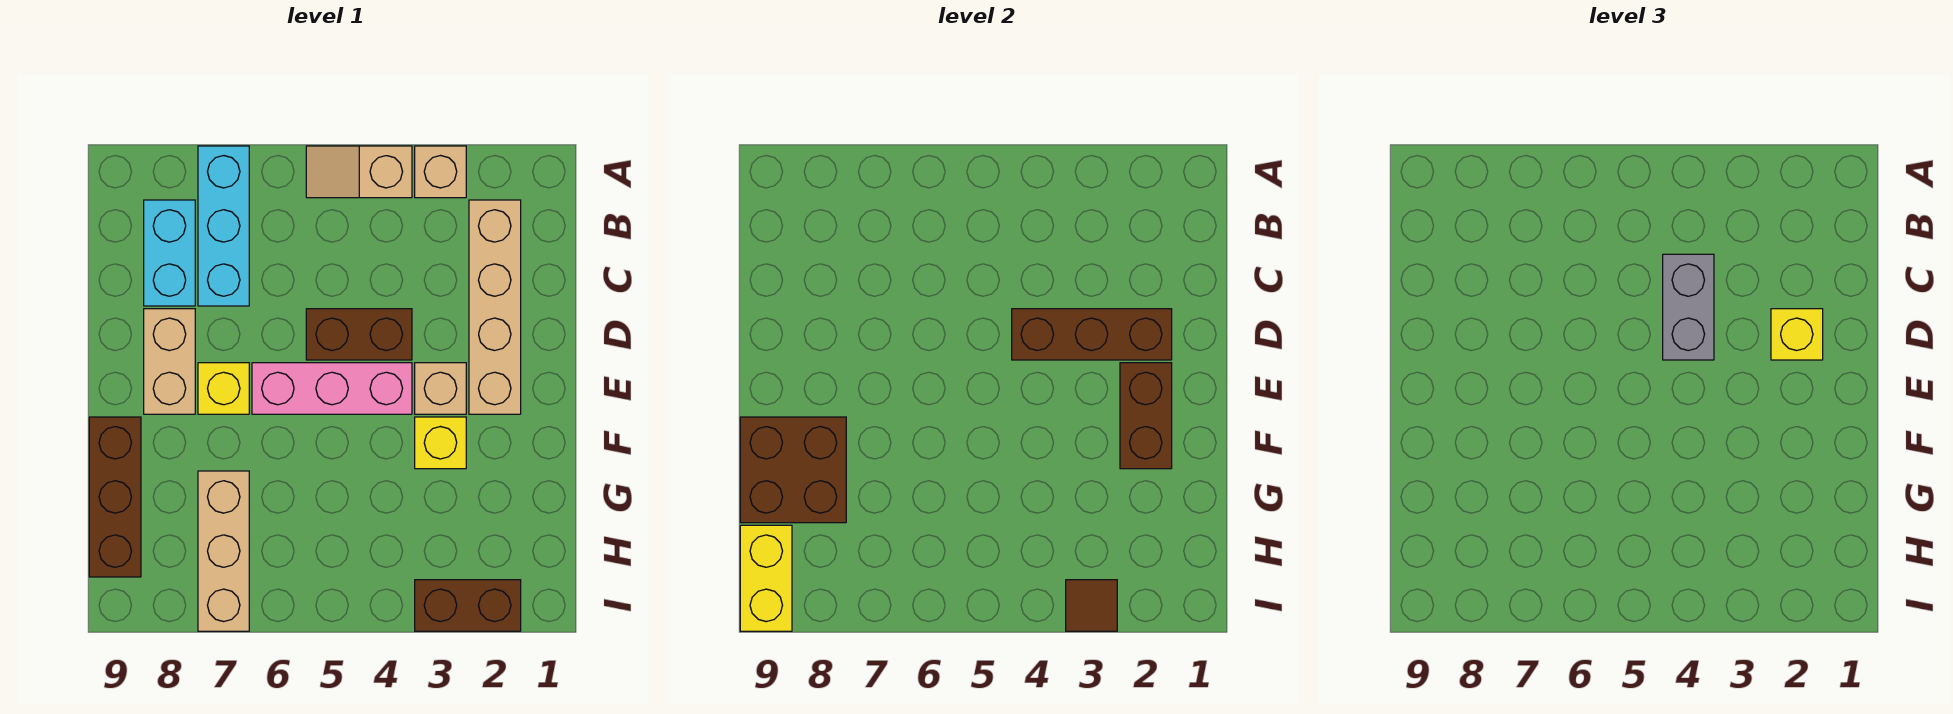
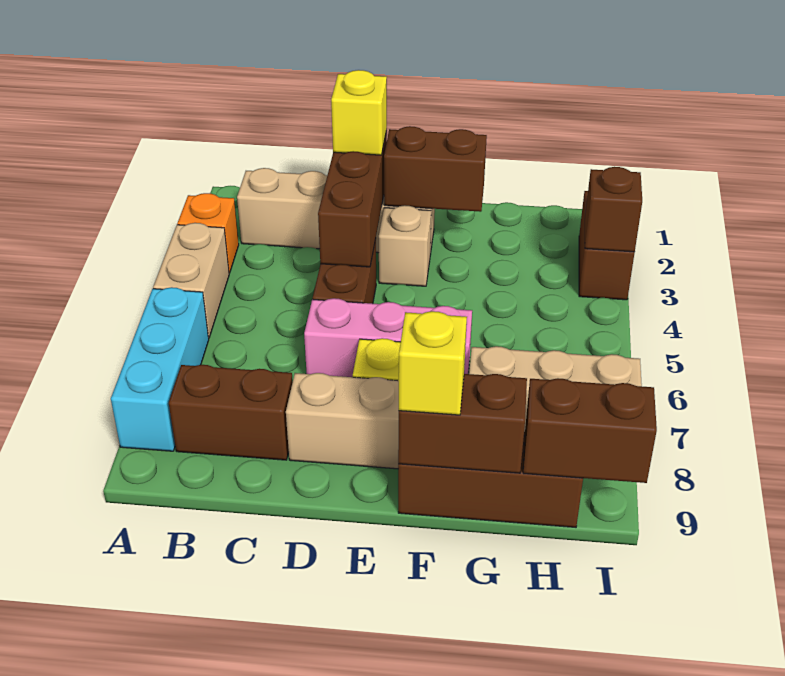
tan brick A3 level 1 -> orange brick A3 level 1
tan slope A4:A5 level 1 top 4 -> tan brick A4:A5 level 1
cyan brick A7:C7 level 1 -> cyan brick A6:A8 level 1
cyan brick B8:C8 level 1 -> brown brick B8:C8 level 1
grey brick C4:D4 level 3 -> none
pink brick E4:E6 level 1 -> pink brick D6:F6 level 1
yellow brick F3 level 1 -> yellow brick F9 level 3
brown brick F8:G9 level 2 -> brown brick F9:G9 level 2
yellow brick H9:I9 level 2 -> brown brick H9:I9 level 2
brown tile I3 level 2 -> brown brick I3 level 2

